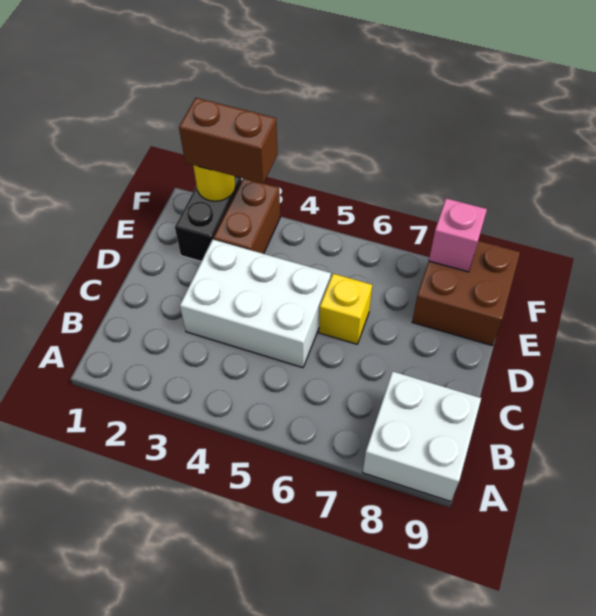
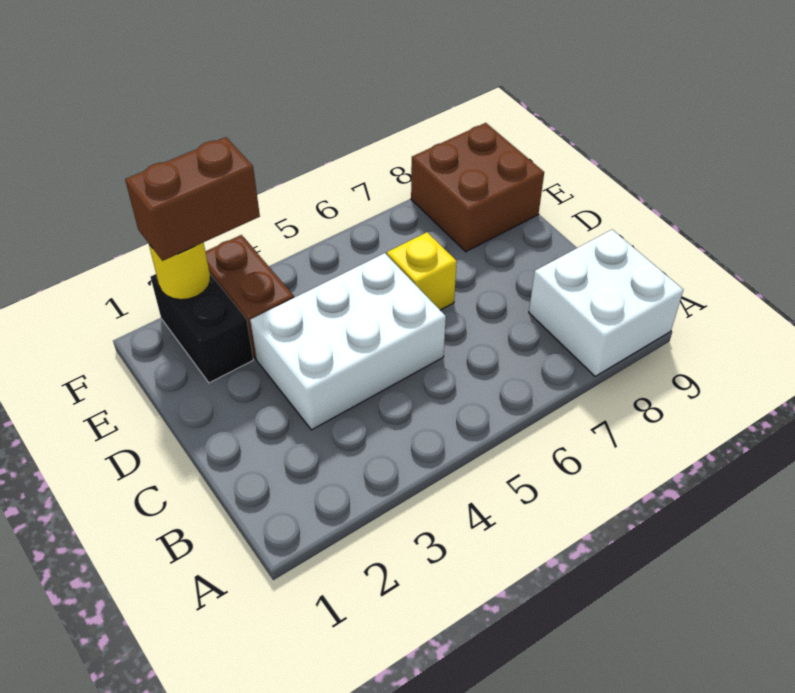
pink brick F8 level 2 -> none

